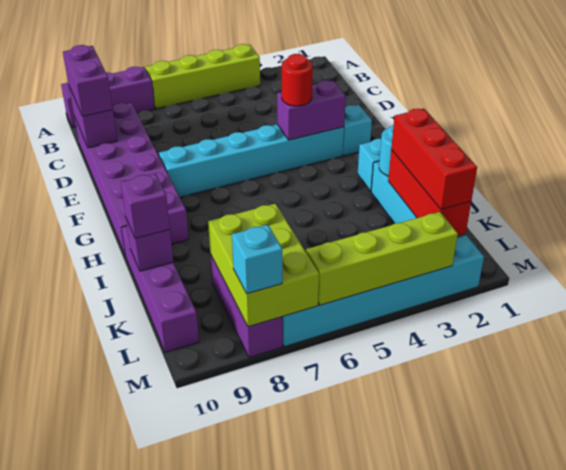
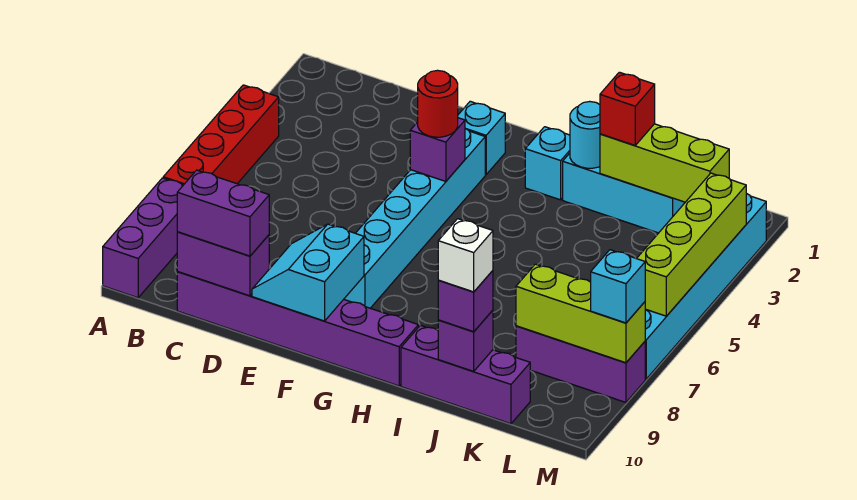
lime brick A4:A7 level 1 -> red brick A4:A7 level 1
purple brick C9:H10 level 1 -> purple brick C10:H10 level 1
none -> cyan slope E9:F10 level 2 top F
purple brick F3:F4 level 2 -> purple brick F4 level 2
purple brick I10:L10 level 1 -> purple brick I10:K10 level 1
red brick J2:L2 level 2 -> lime brick J2:L2 level 2
red brick J2:L2 level 3 -> red brick J2 level 3
none -> white brick J10 level 4
lime brick K7:M8 level 2 -> lime brick K8:M8 level 2

